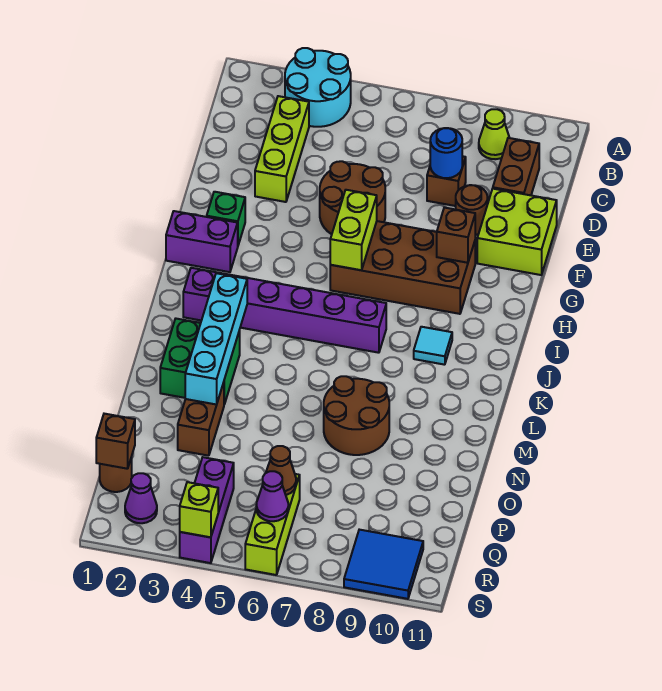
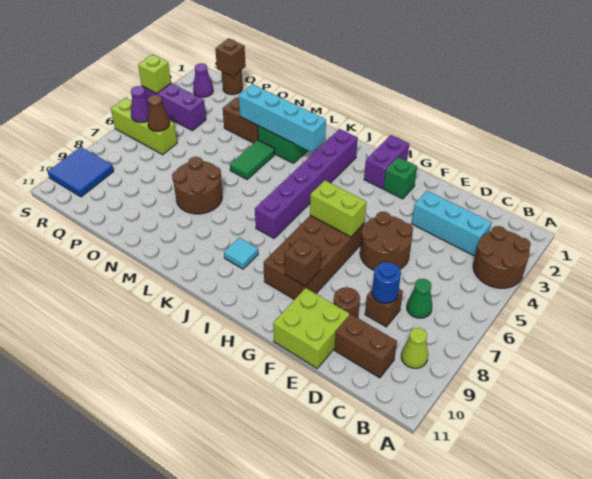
cyan round brick A3:B4 level 1 -> brown round brick A3:B4 level 1
lime brick C3:E3 level 1 -> cyan brick C3:E3 level 1
none -> green cone C7 level 1
none -> green tile M4:M5 level 1

